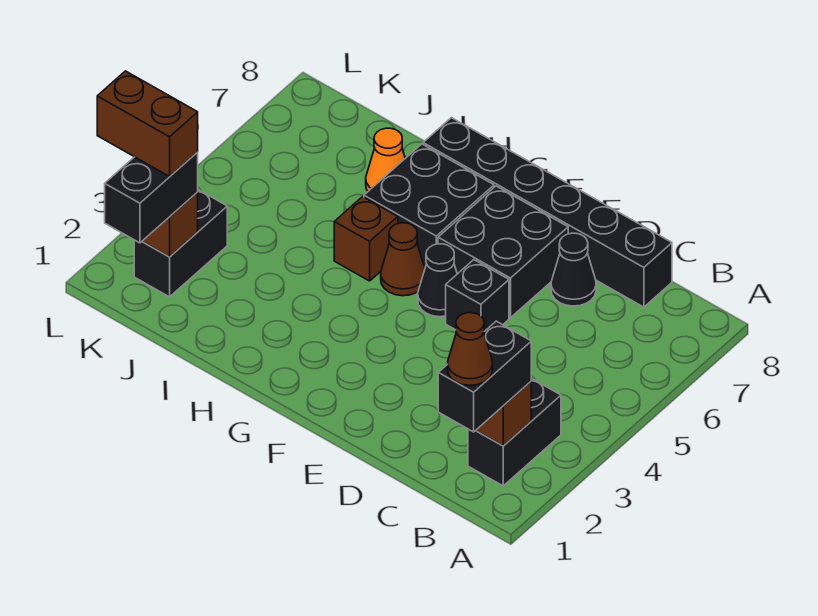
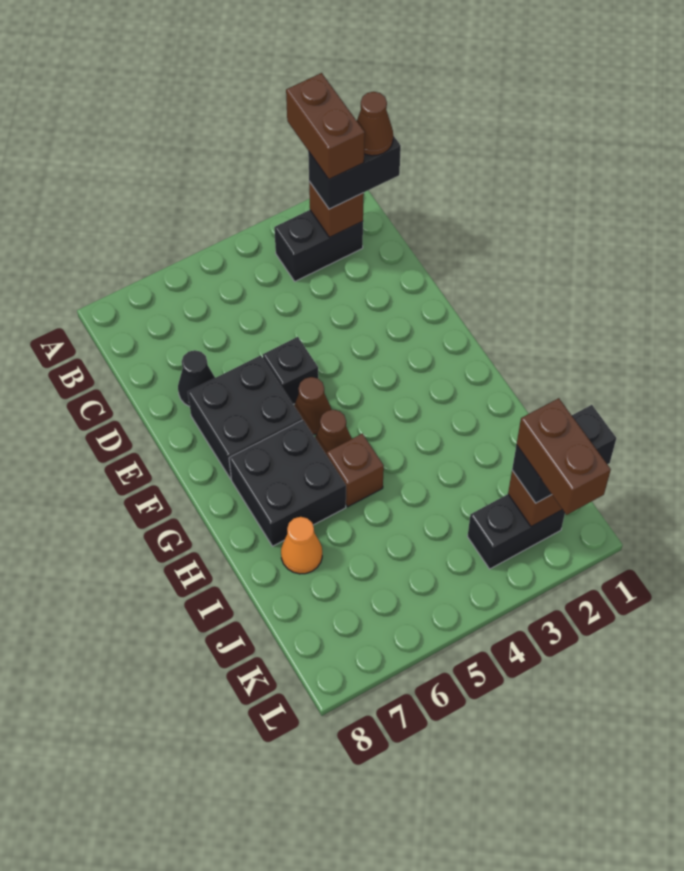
none -> brown brick A2:B2 level 4
black brick C8:H8 level 1 -> none
black cone F5 level 1 -> brown cone F5 level 1

